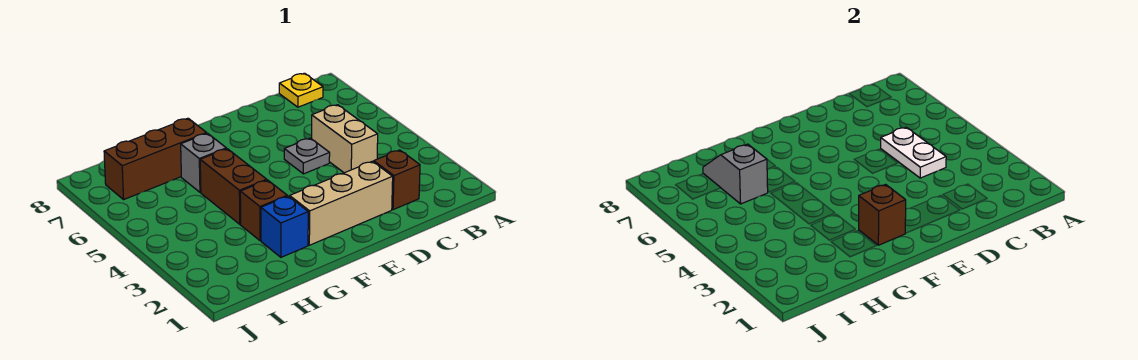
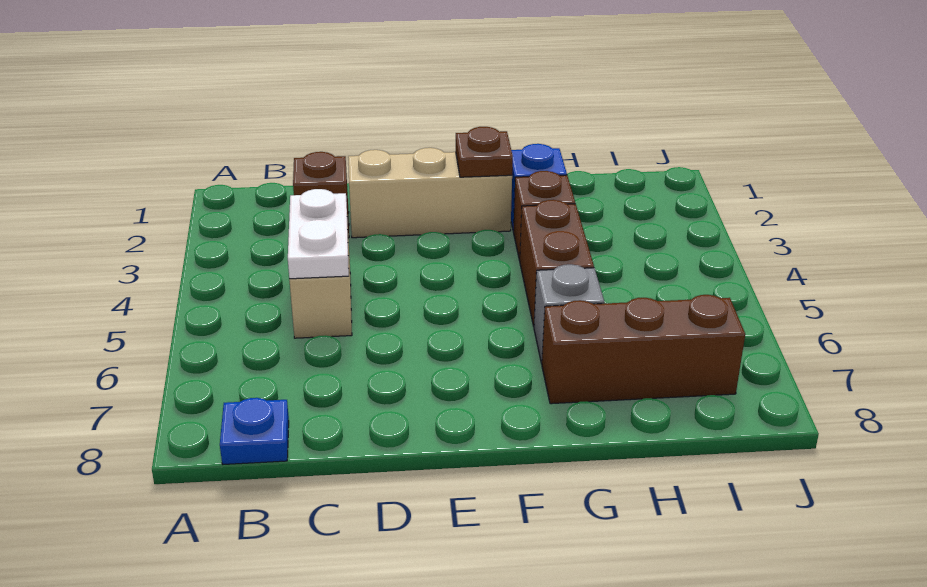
yellow plate B8 level 1 -> blue plate B8 level 1
grey plate D5 level 1 -> none
brown brick F2 level 2 -> brown plate F2 level 2
grey slope H6:H7 level 2 top 6 -> none

